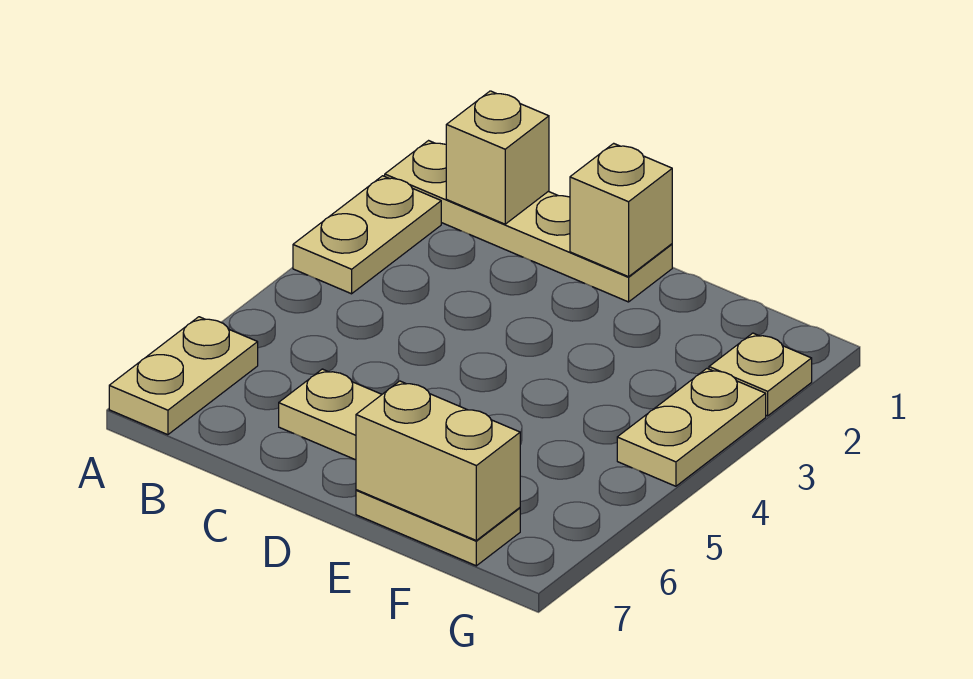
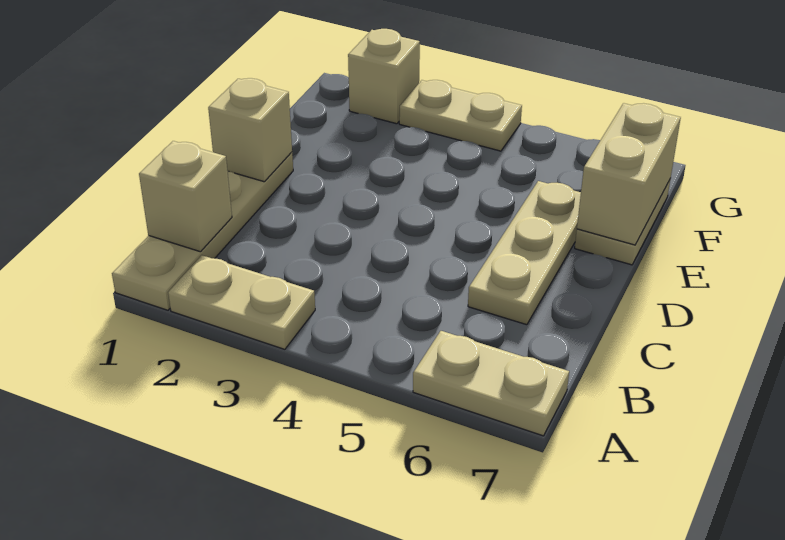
tan plate G2 level 1 -> tan brick G2 level 1

